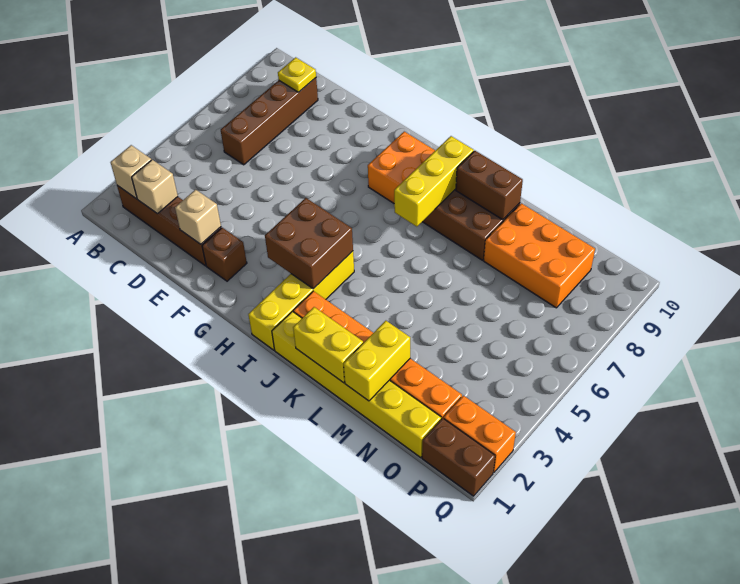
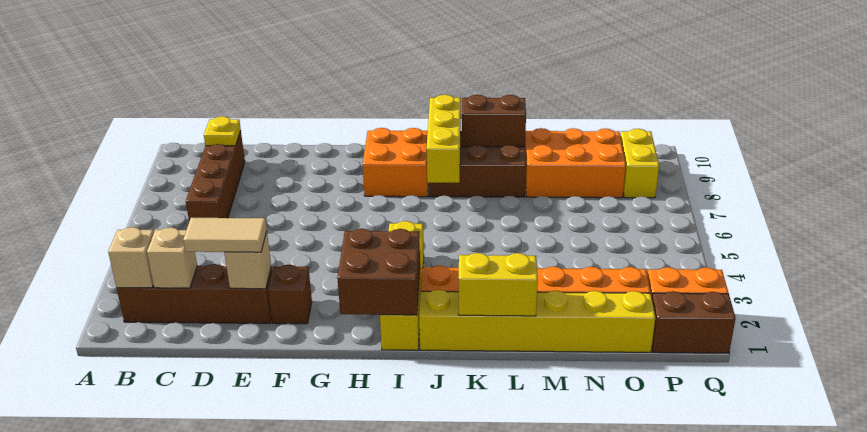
none -> tan tile D2:E2 level 3
brown brick H3:I4 level 2 -> brown brick H1:I2 level 2
yellow brick M1:M2 level 2 -> yellow brick P8:P9 level 1

